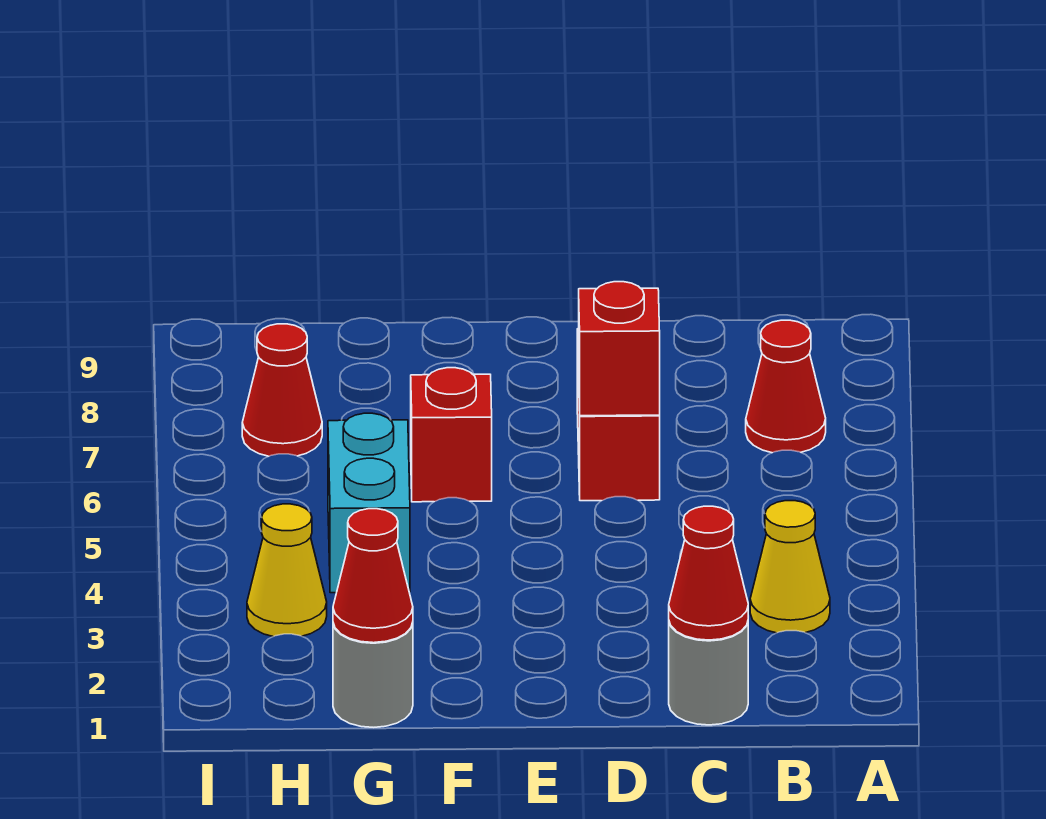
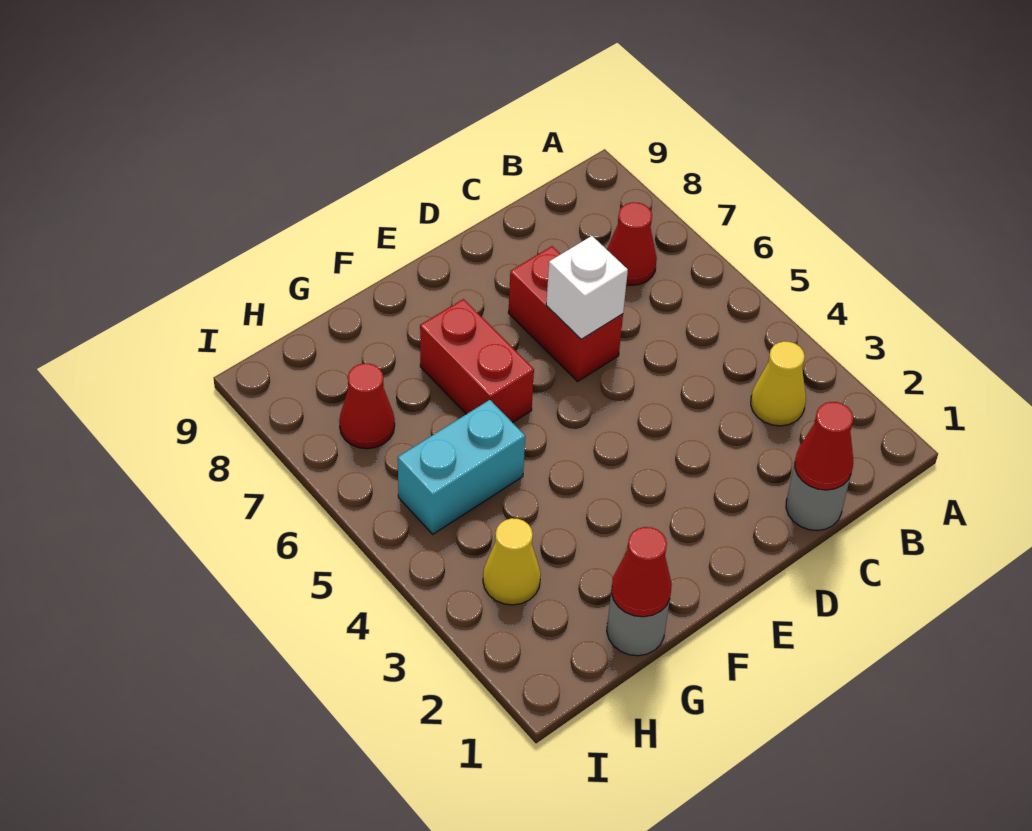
red brick D6 level 2 -> white brick D6 level 2
red brick F6 level 1 -> red brick F6:F7 level 1
cyan brick G4:G5 level 1 -> cyan brick G5:H5 level 1

